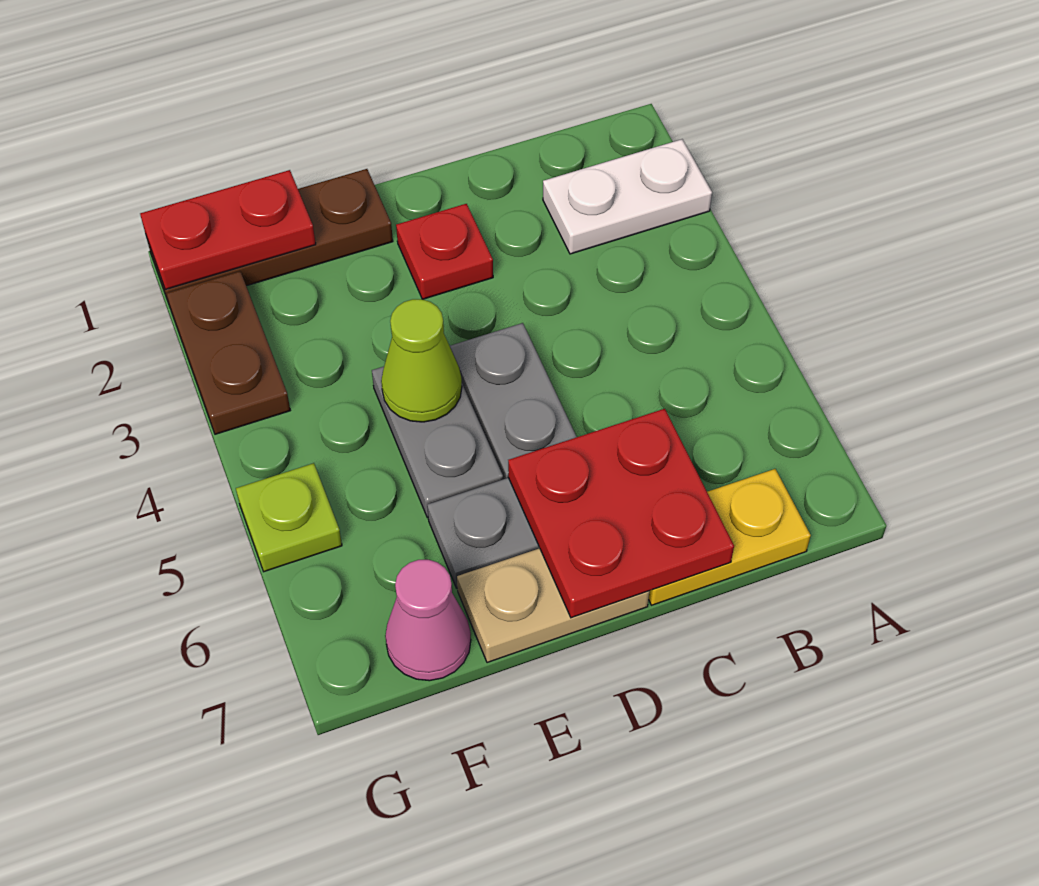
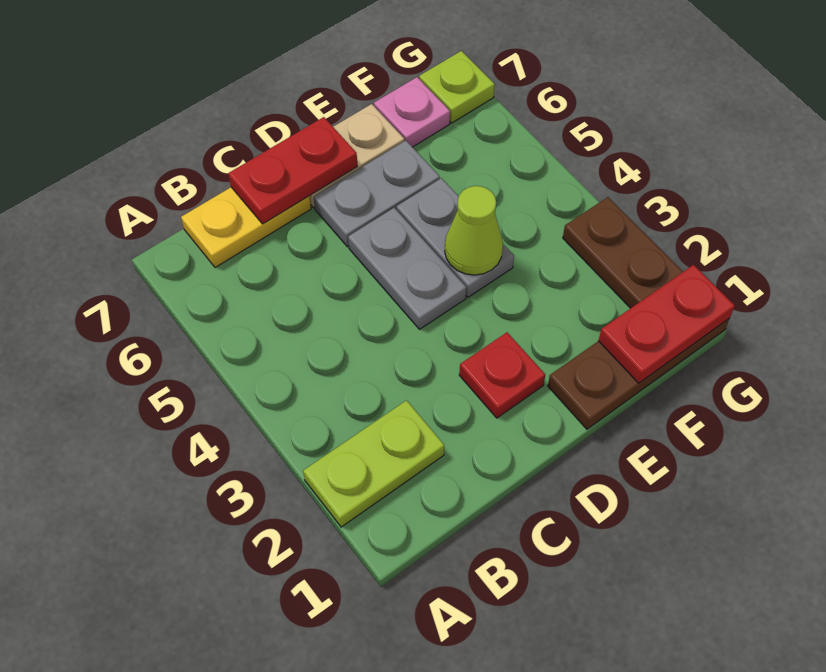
white plate A2:B2 level 1 -> lime plate A2:B2 level 1
red plate C6:D7 level 2 -> red plate C7:D7 level 2
pink cone F7 level 1 -> pink plate F7 level 1
lime plate G5 level 1 -> lime plate G7 level 1

